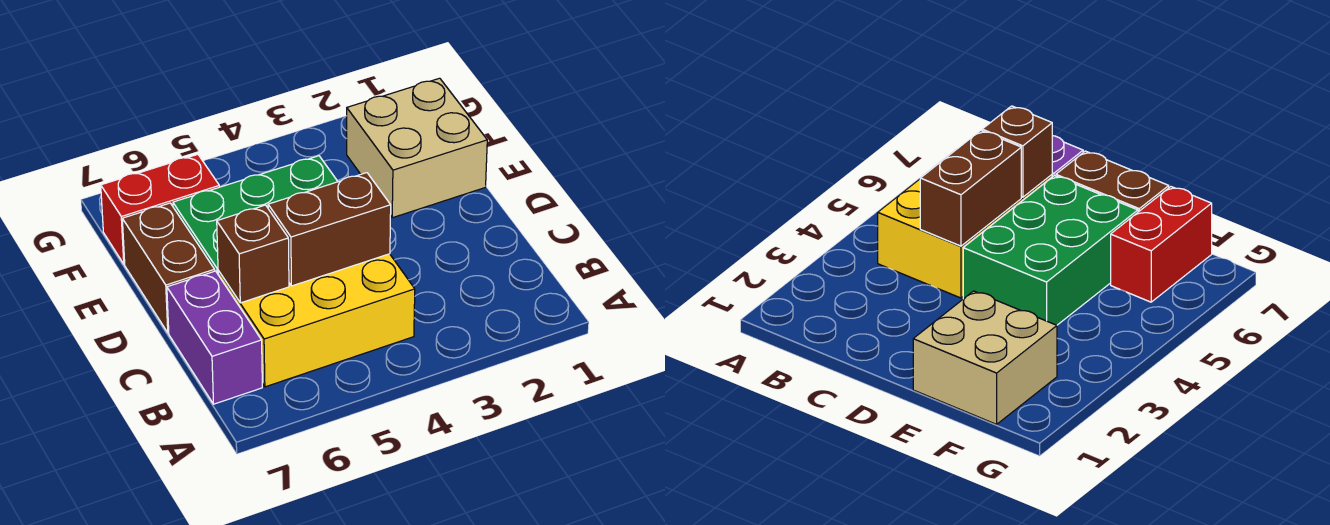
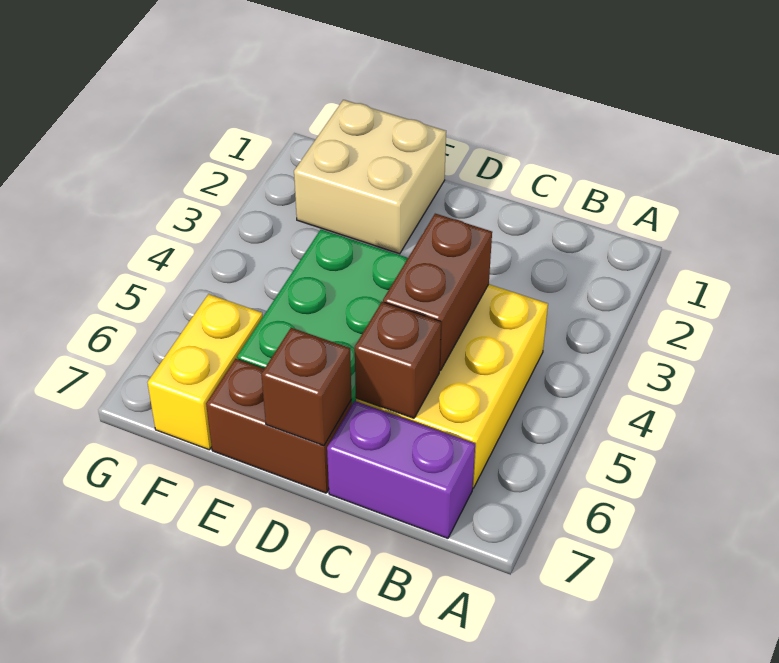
none -> brown brick D7 level 2
red brick F6:F7 level 1 -> yellow brick F6:F7 level 1

